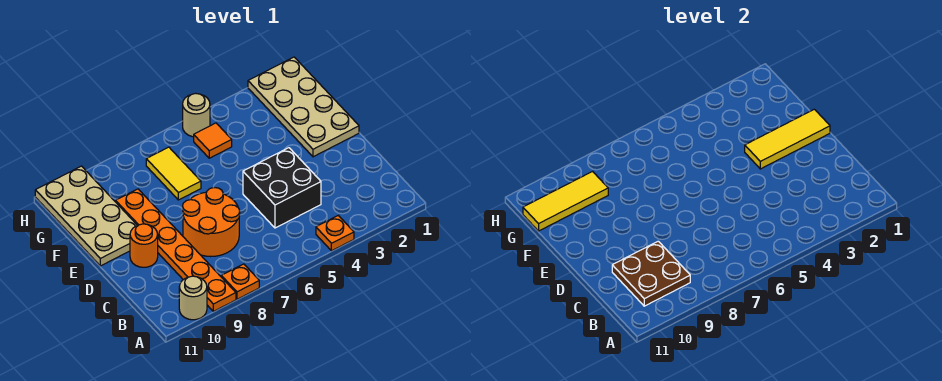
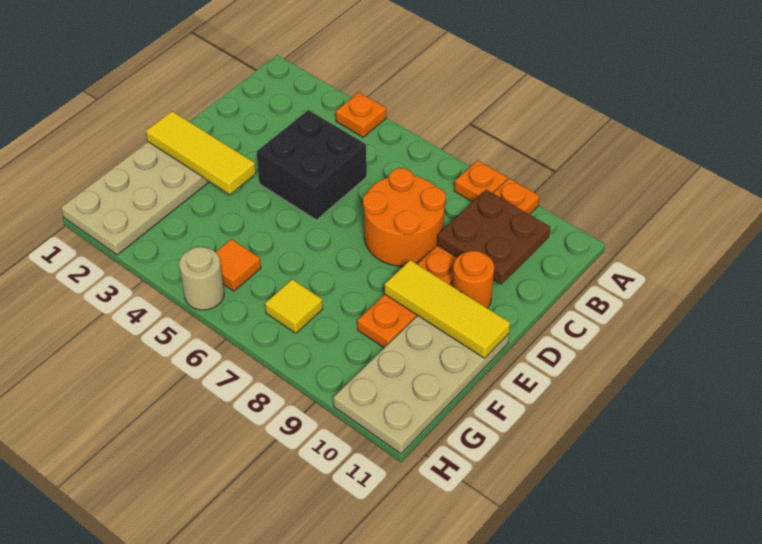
tan round brick A10 level 1 -> none
yellow tile F7:G7 level 1 -> yellow tile G7 level 1
yellow tile G9:G11 level 2 -> yellow tile E9:E11 level 2

